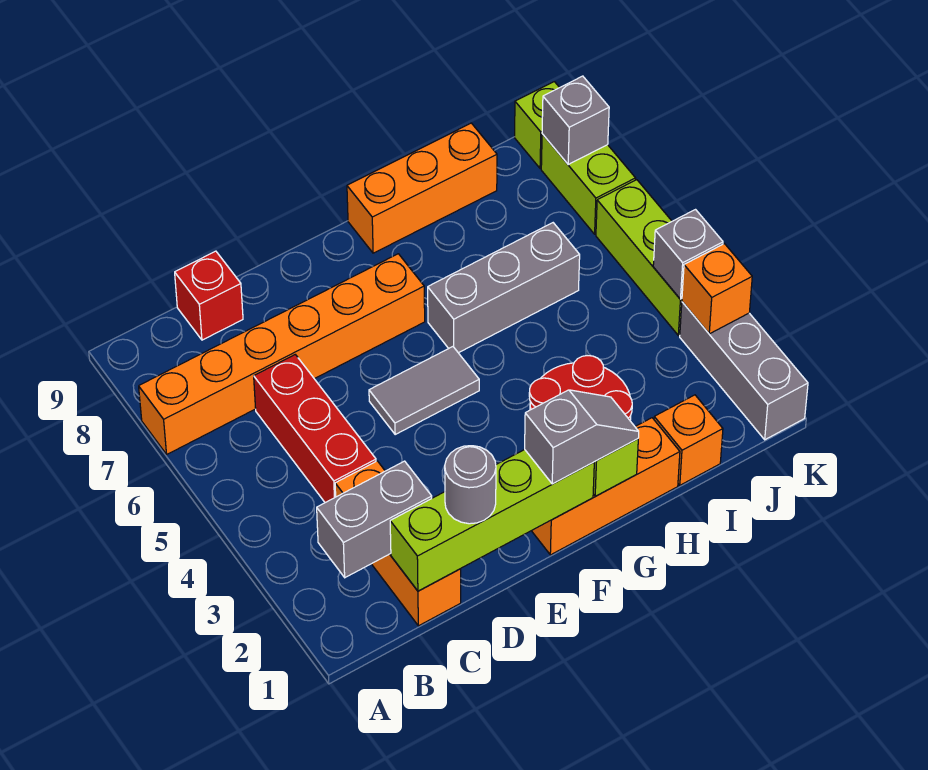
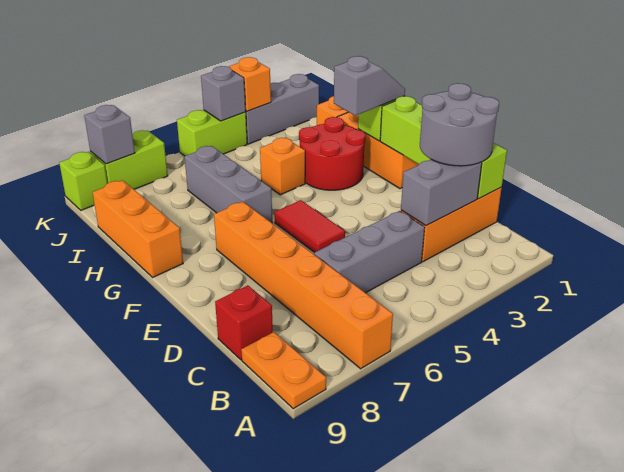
none -> orange plate A9:B9 level 1
grey brick B2:C2 level 2 -> grey brick C2:C3 level 2
red brick C4:C6 level 1 -> grey brick C4:C6 level 1
grey round brick D1 level 3 -> grey round brick C1:D2 level 3
grey tile E5:F5 level 1 -> red tile E5:F5 level 1
grey slope F1:G1 level 3 top F -> grey slope G1:G2 level 3 top 2
none -> orange brick H4 level 1
lime brick K4:K6 level 1 -> lime brick K4:K5 level 1

